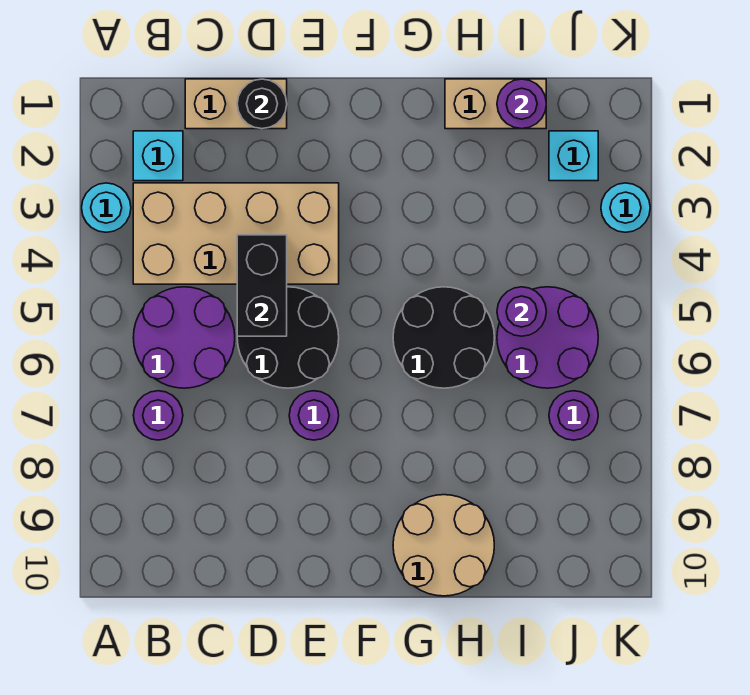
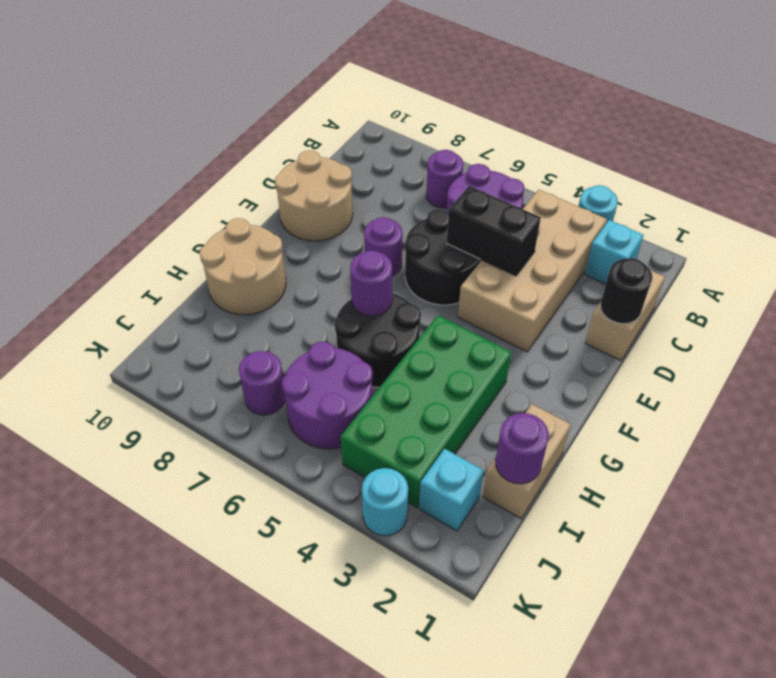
none -> tan round brick D9:E10 level 1
none -> green brick G3:J4 level 1
purple round brick I5 level 2 -> purple round brick G6 level 2

